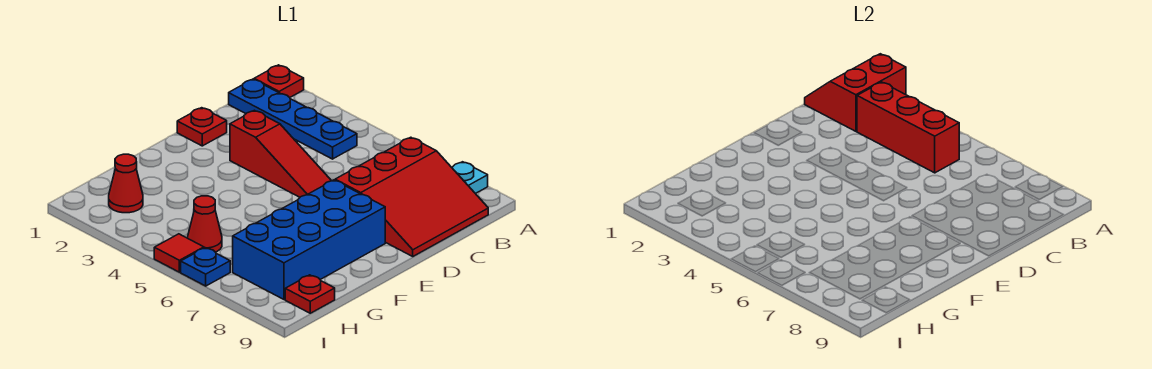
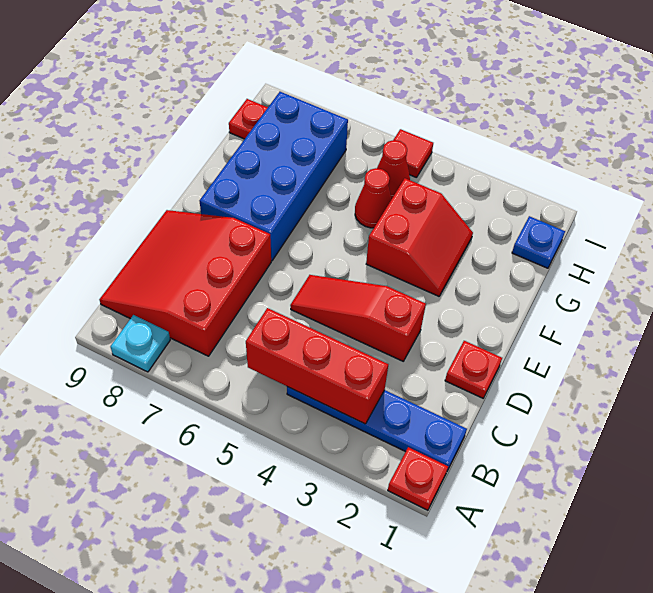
red slope A1:B2 level 2 top 2 -> red slope F3:G4 level 1 top 4
red cone H2 level 1 -> red cone G5 level 1
blue plate I6 level 1 -> blue plate H1 level 1

